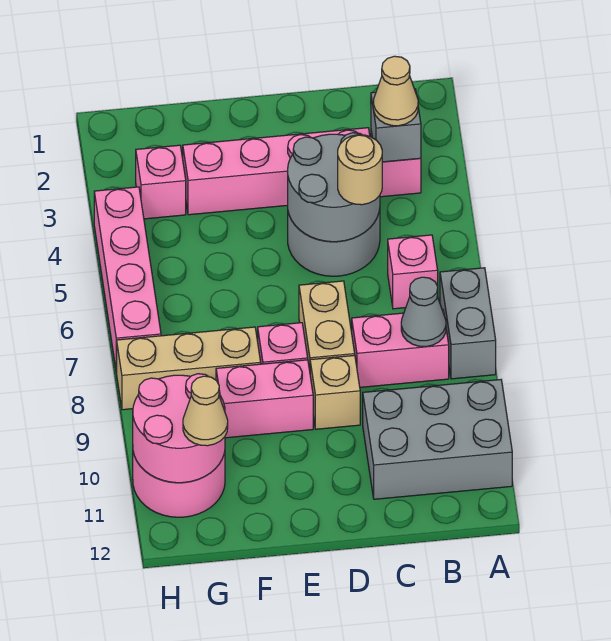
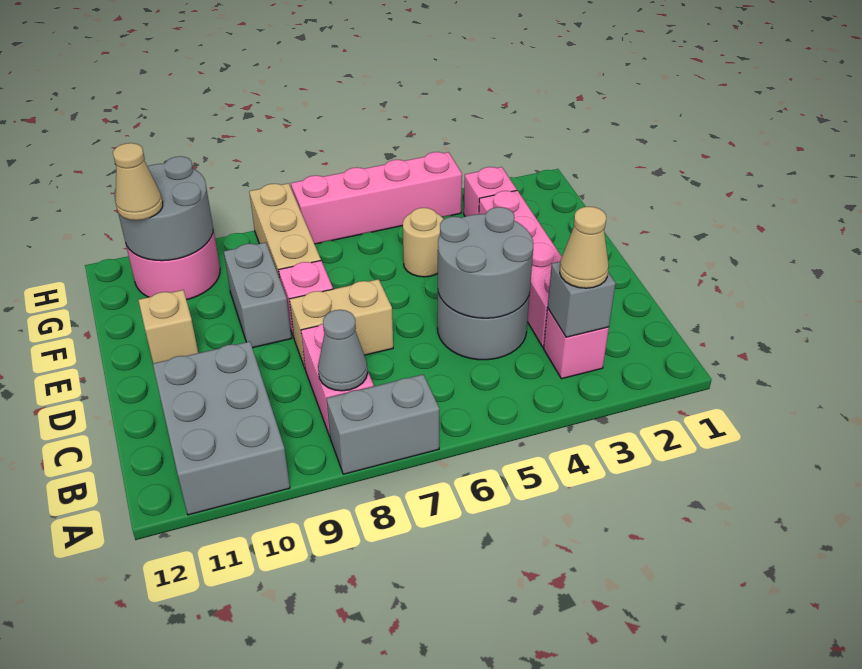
pink brick B6 level 1 -> none
tan round brick C5 level 3 -> tan round brick F5 level 1
tan brick D9 level 1 -> tan brick E11 level 1
pink brick E9:F9 level 1 -> grey brick E9:F9 level 1
pink round brick G10:H11 level 2 -> grey round brick G10:H11 level 2

